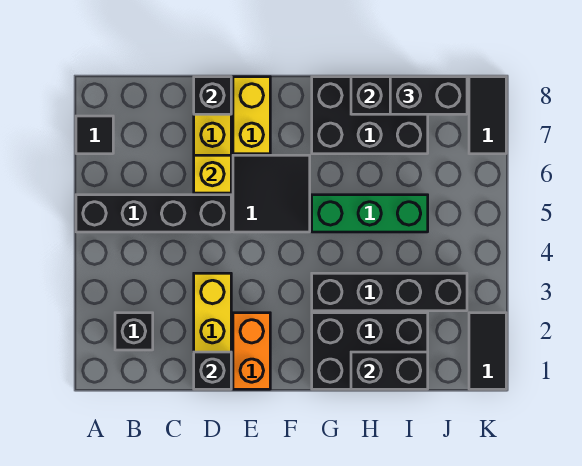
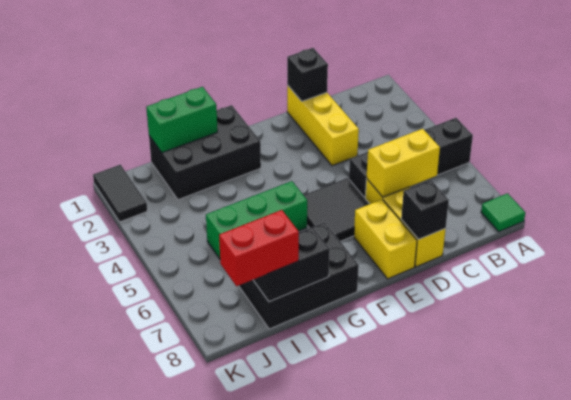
black tile A7 level 1 -> none
none -> green tile A8 level 1
black brick B2 level 1 -> none
yellow brick D6 level 2 -> yellow brick C6:D6 level 2
orange brick E1:E2 level 1 -> none
black brick G3:J3 level 1 -> none
black brick H1:I1 level 2 -> green brick H1:I1 level 2
black brick I8:J8 level 3 -> red brick I8:J8 level 3
black tile K7:K8 level 1 -> none

